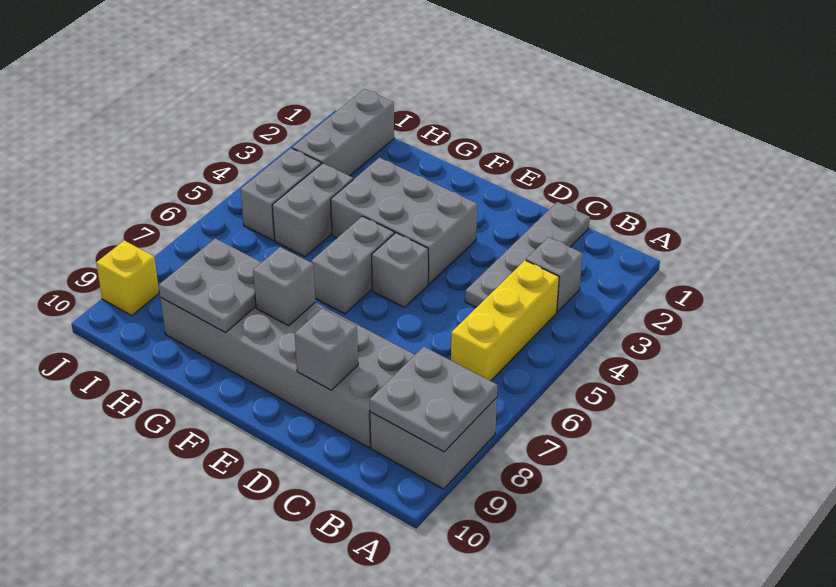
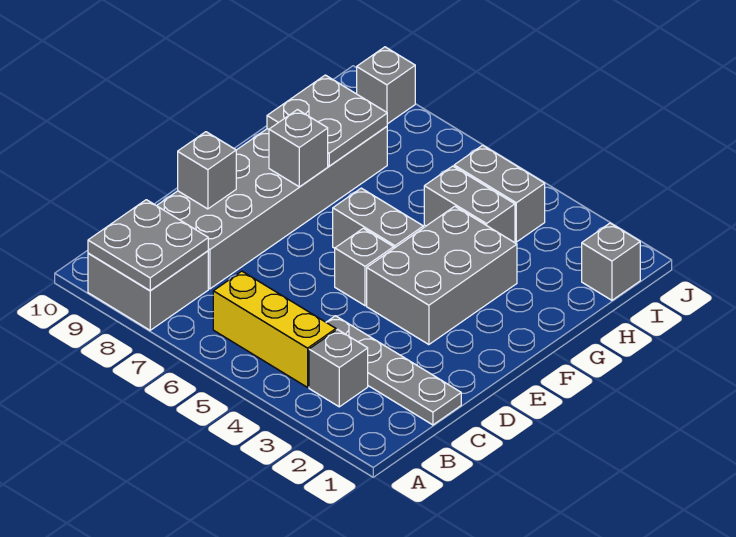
grey brick I1:I3 level 1 -> grey brick I1 level 1
yellow brick J9 level 1 -> grey brick J9 level 1

